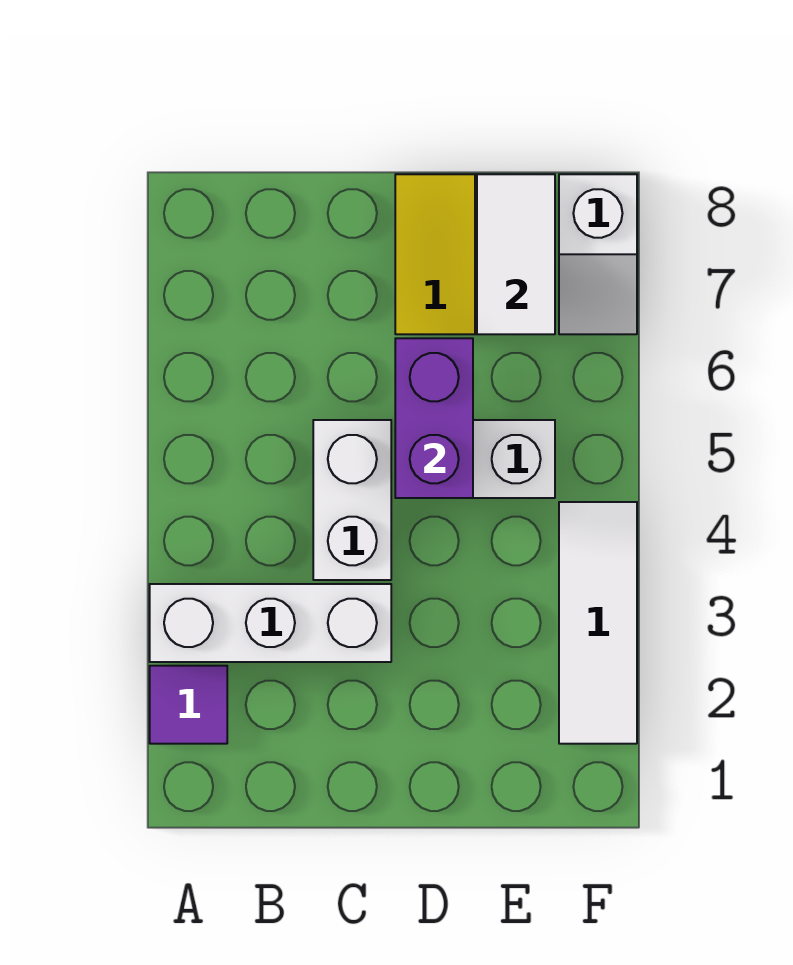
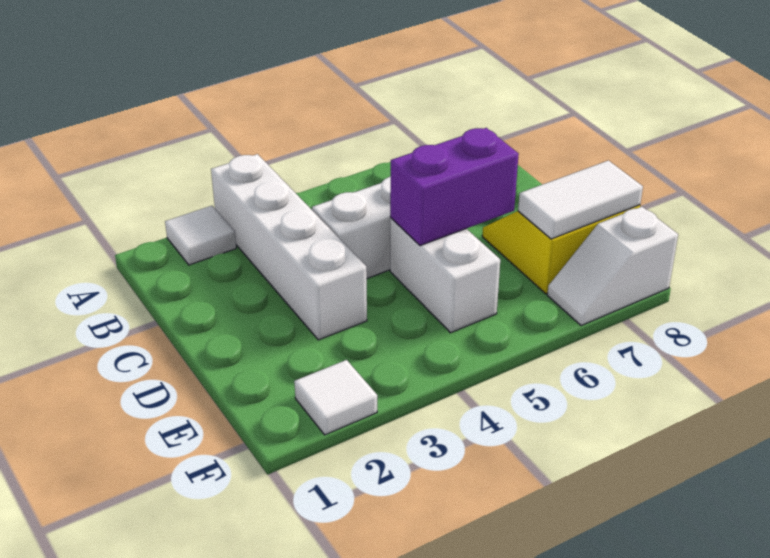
purple tile A2 level 1 -> white tile A2 level 1
white brick A3:C3 level 1 -> white brick A3:D3 level 1
white tile F2:F4 level 1 -> white tile F2 level 1

